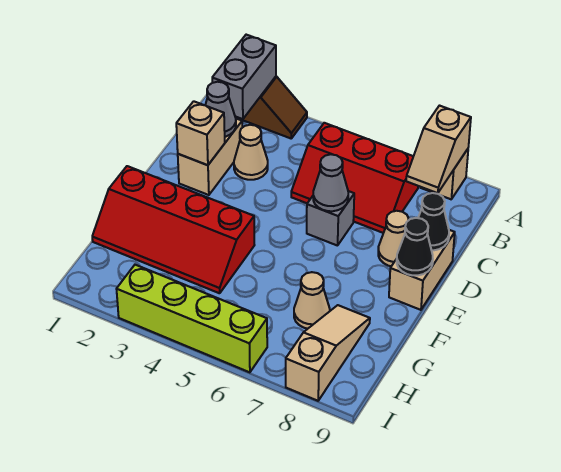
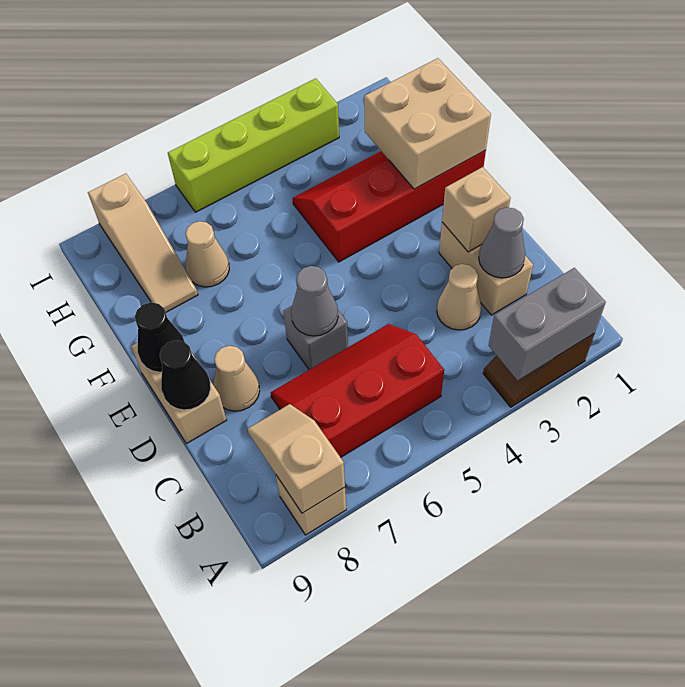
grey brick A2:B2 level 2 -> grey brick A2:A3 level 2
none -> tan brick F1:G2 level 2

